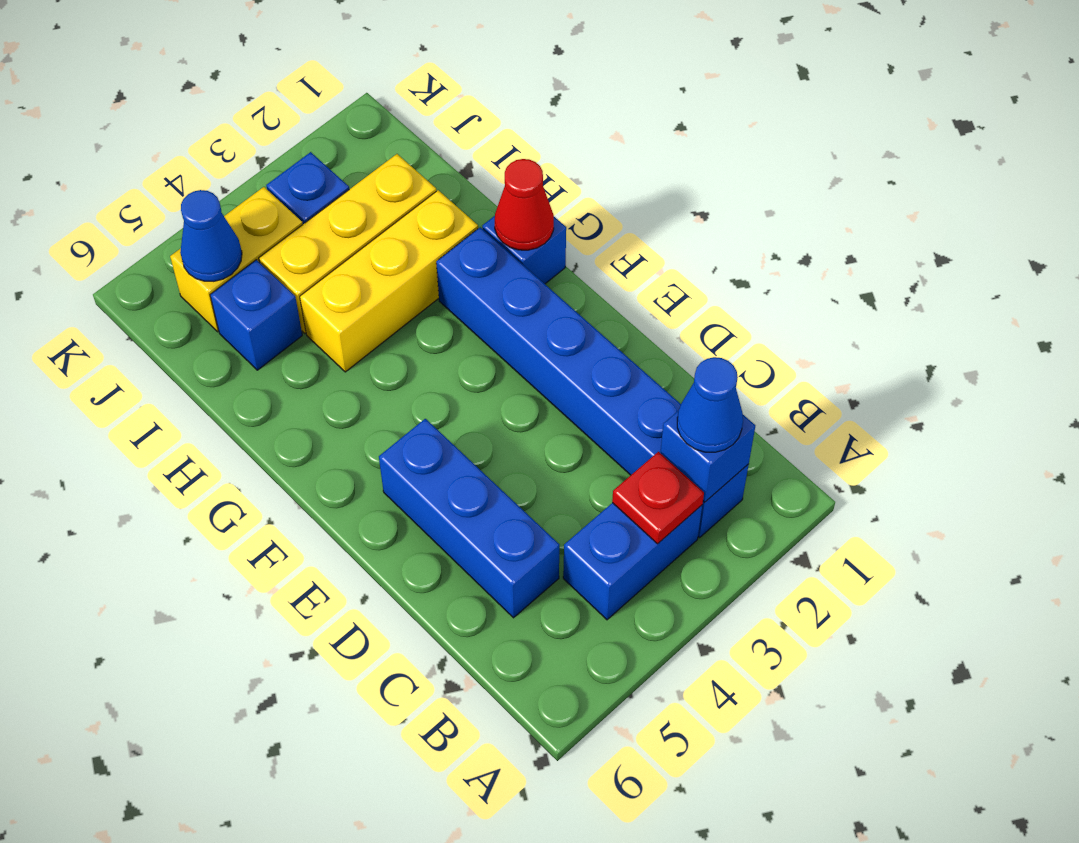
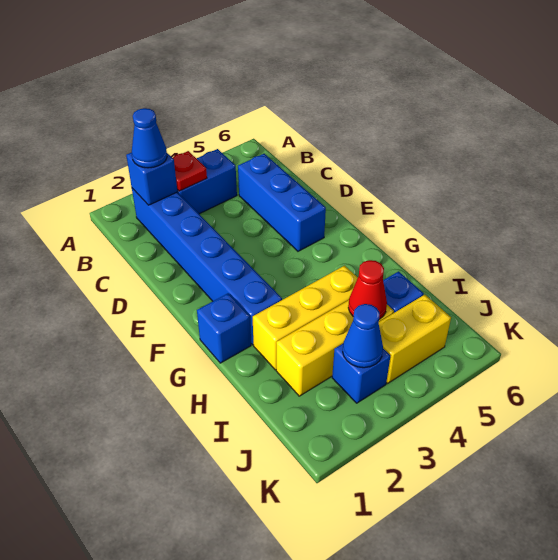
red cone G1 level 2 -> red cone I4 level 2
blue cone J5 level 2 -> blue cone J3 level 2

